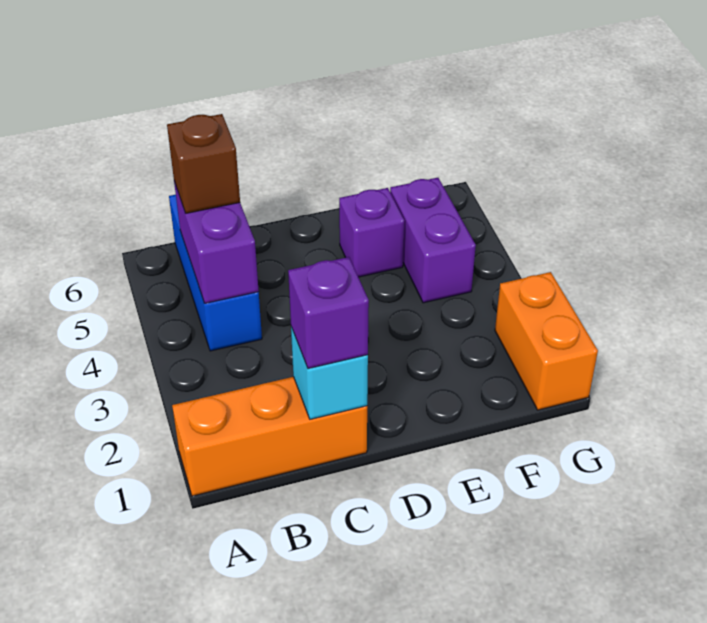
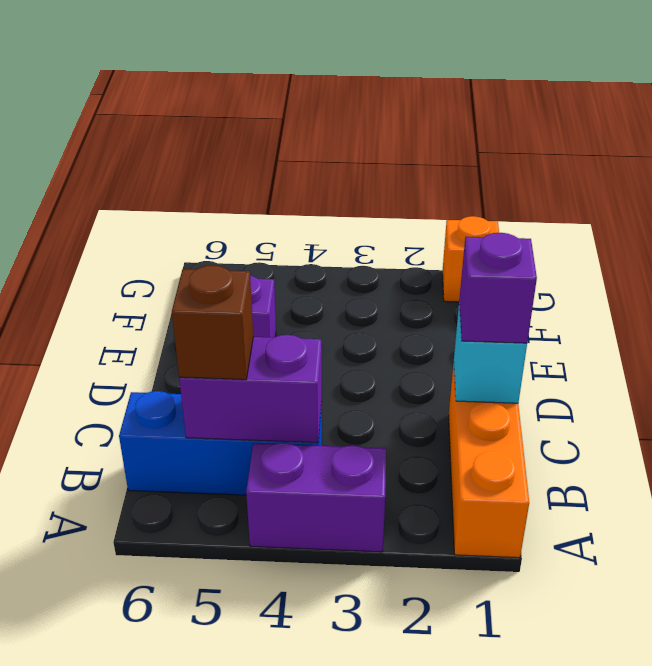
purple brick F4:F5 level 1 -> purple brick A3:A4 level 1
orange brick G1:G2 level 1 -> orange brick G1 level 1

